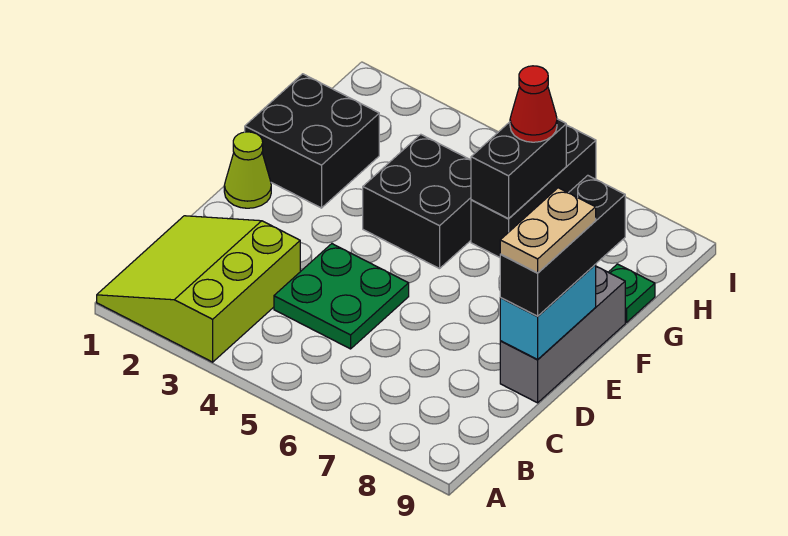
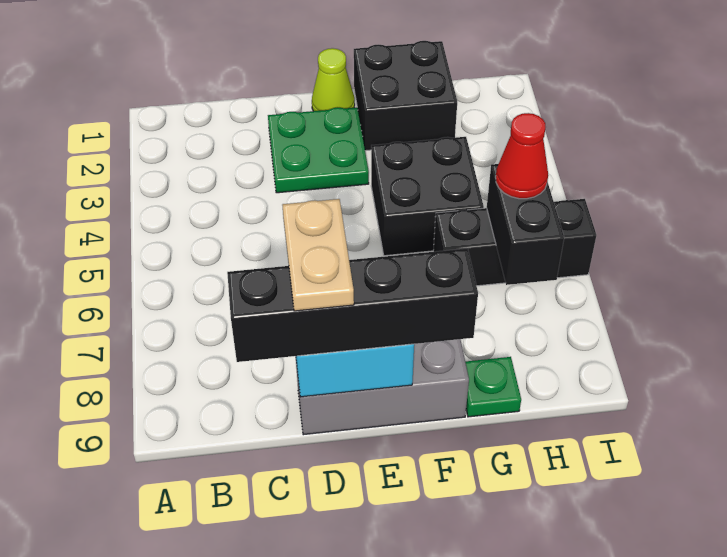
lime slope A1:C3 level 1 top 3 -> none
green plate C4:D5 level 1 -> green plate D2:E3 level 1
black brick D9:F9 level 3 -> black brick C9:F9 level 3
tan plate D9:E9 level 4 -> tan plate D8:D9 level 4
black brick G6:H6 level 2 -> black brick H6:H7 level 2

